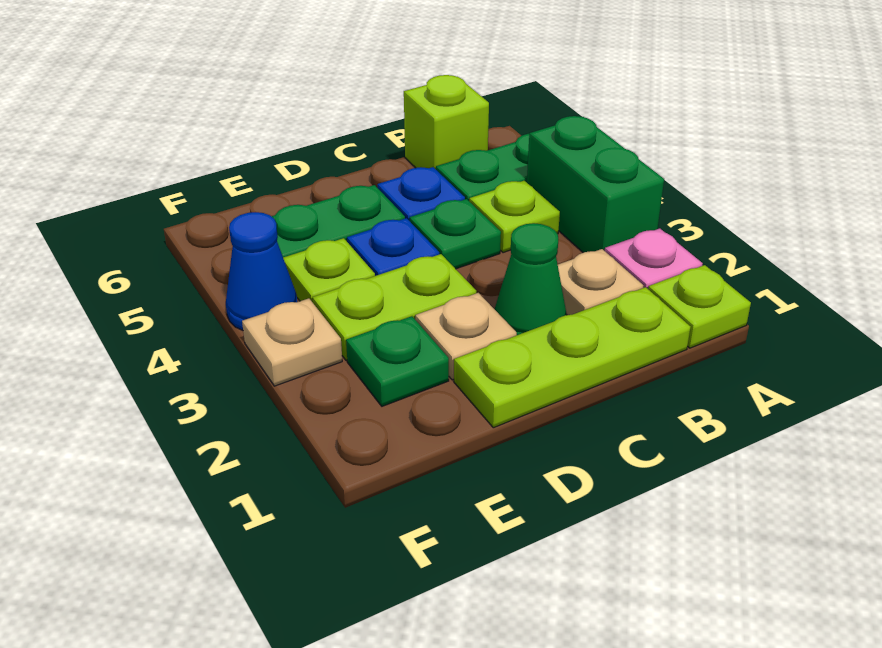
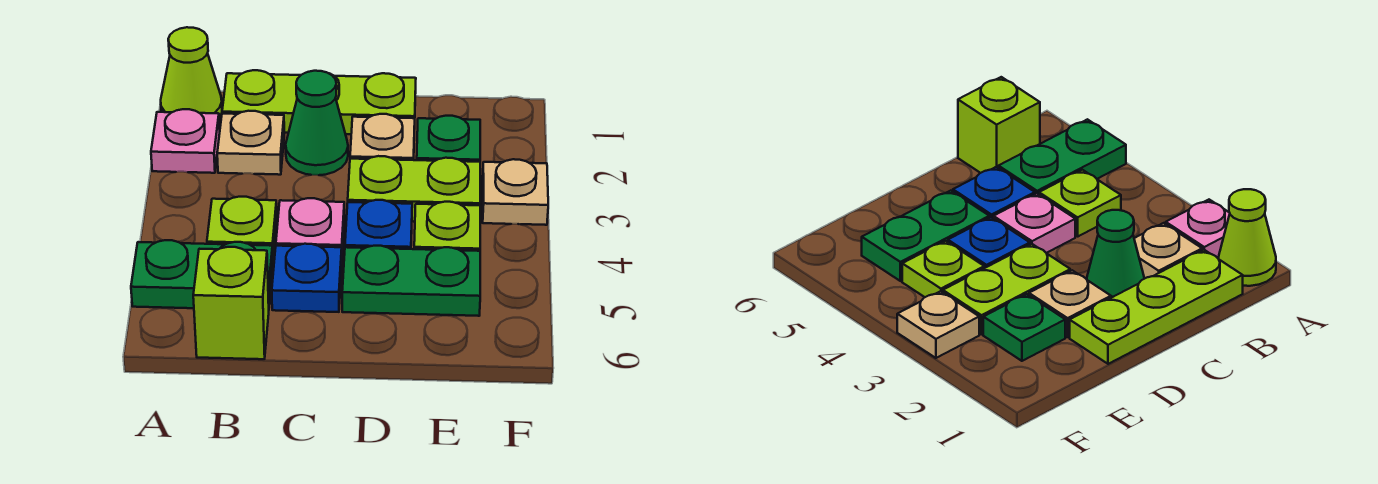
lime plate A1 level 1 -> lime cone A1 level 1
green brick A3:A4 level 1 -> none
green plate C4 level 1 -> pink plate C4 level 1
blue cone F4 level 1 -> none

